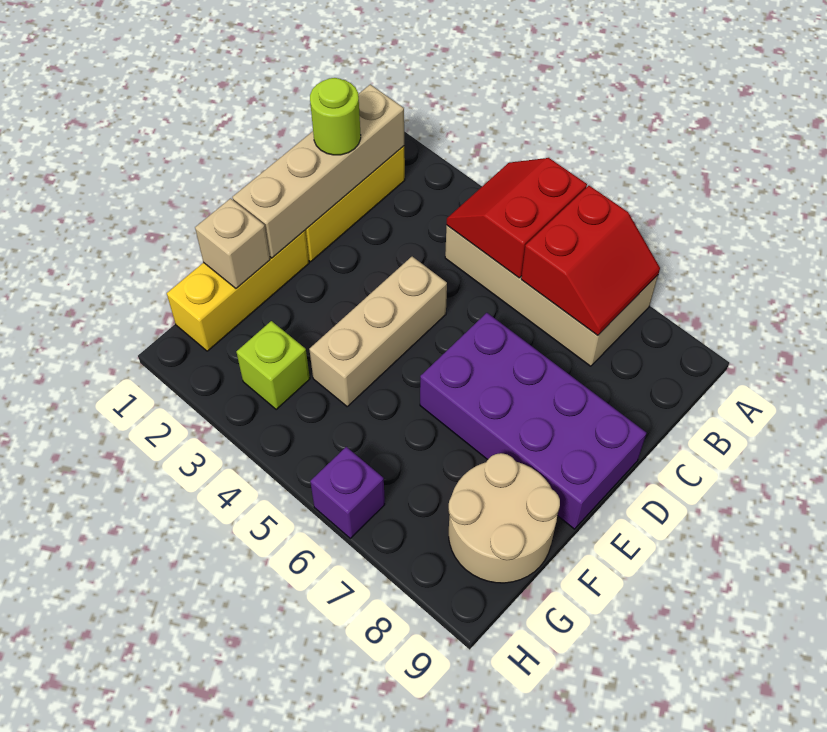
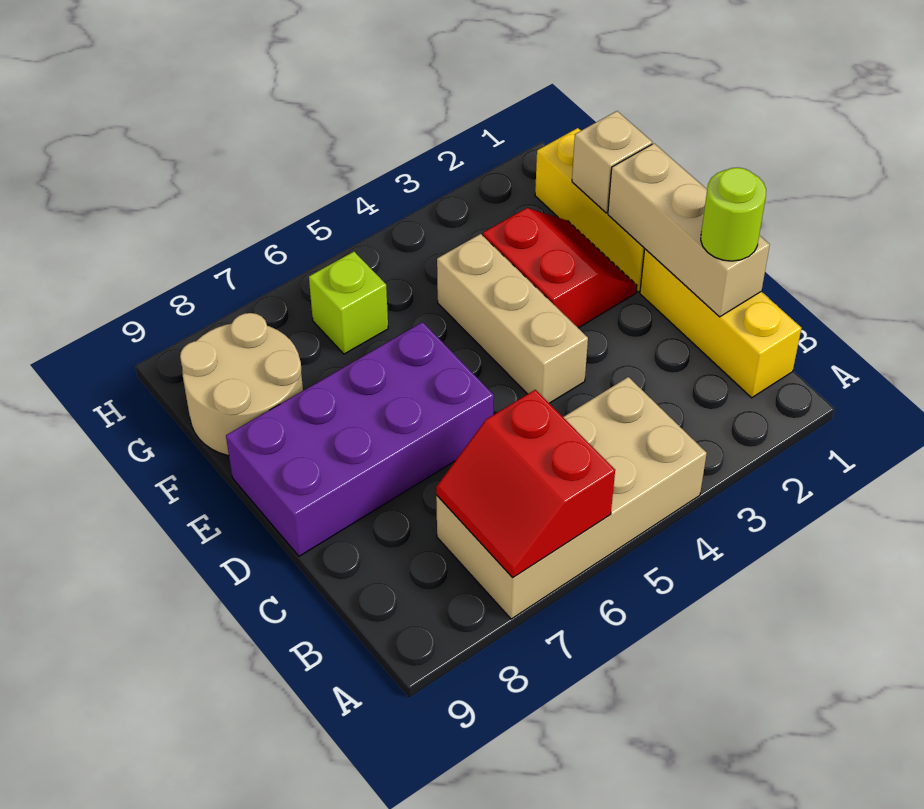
red slope A4:B5 level 2 top 5 -> red slope E2:F3 level 1 top 3
tan brick B1:E1 level 2 -> tan brick C1:E1 level 2
lime brick G3 level 1 -> lime brick G6 level 1
purple brick H6 level 1 -> none

